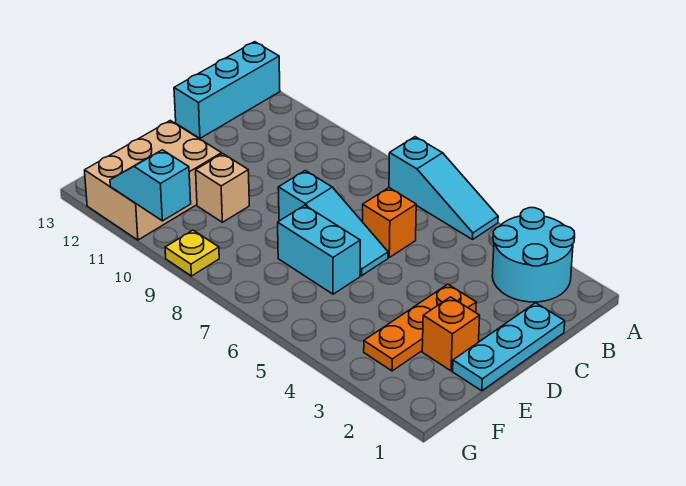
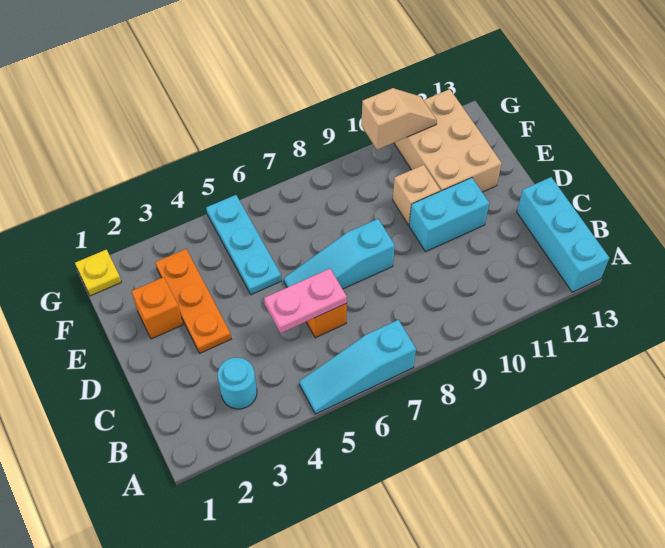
cyan round brick A2:B3 level 1 -> cyan round brick B3 level 1
cyan plate C1:E1 level 1 -> cyan plate E5:G5 level 1
none -> pink plate C5:C6 level 2
cyan brick E6:E7 level 1 -> cyan brick D10:D11 level 1
yellow plate G9 level 1 -> yellow plate G1 level 1
cyan slope G10:G11 level 2 top 10 -> tan slope G10:G11 level 2 top 10

